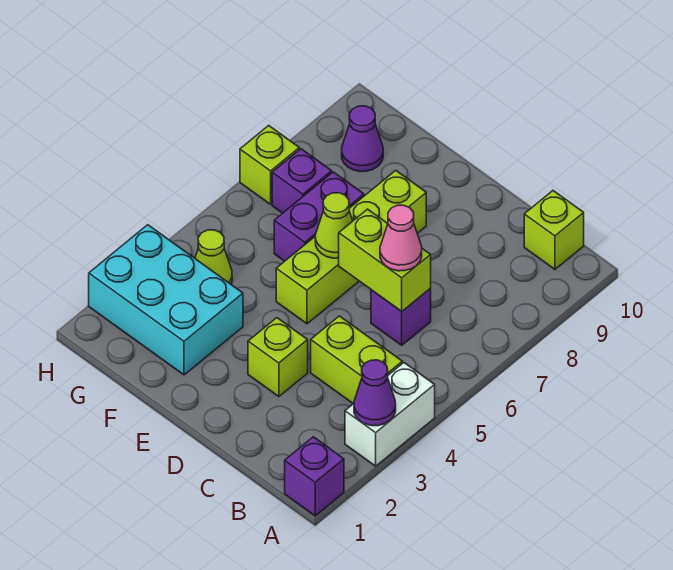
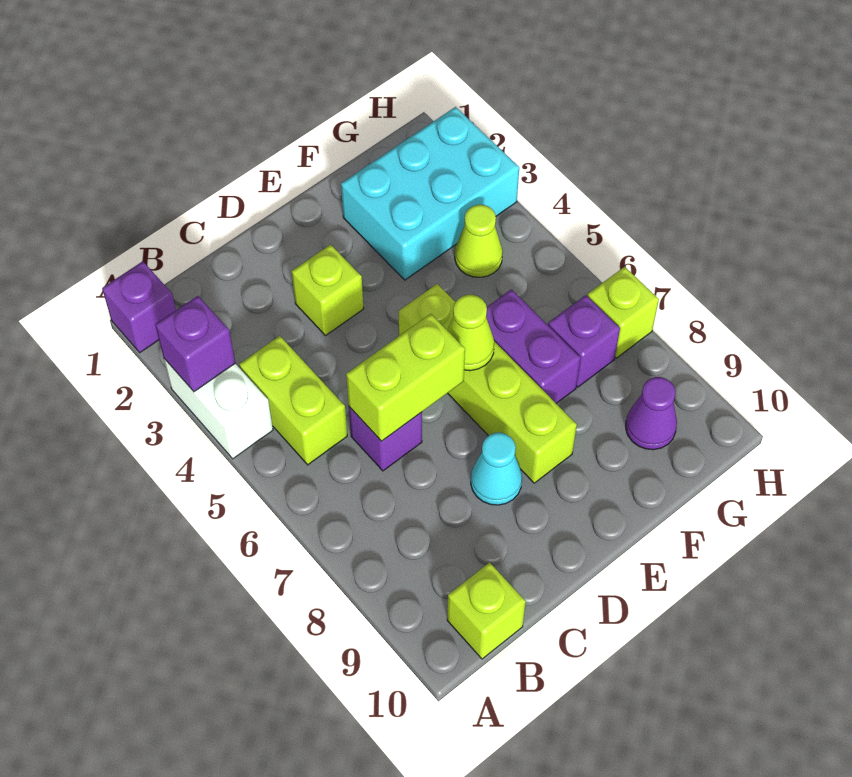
purple cone A3 level 2 -> purple brick A3 level 2
lime brick B4:C4 level 1 -> lime brick B4:B5 level 1
pink cone C6 level 3 -> none
none -> cyan cone D8 level 1

